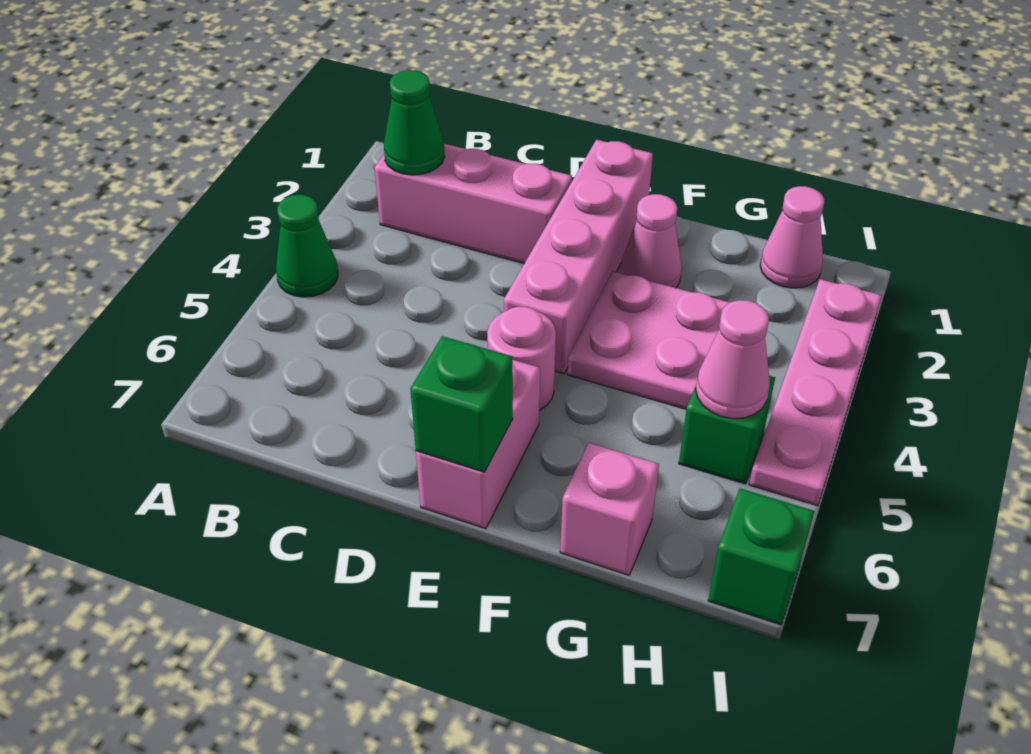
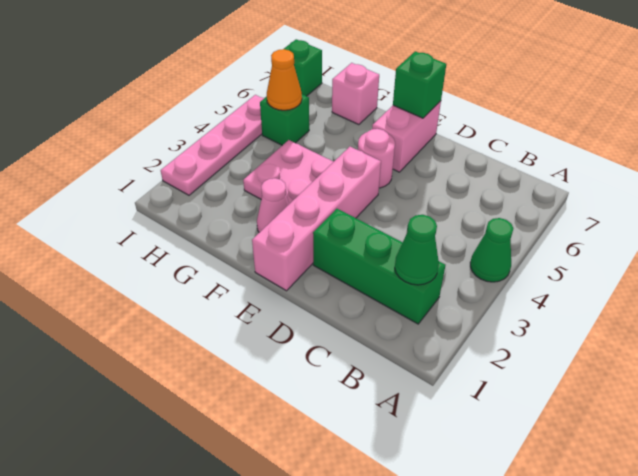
pink brick B2:D2 level 1 -> green brick B2:D2 level 1
pink cone H1 level 1 -> none
pink cone H5 level 2 -> orange cone H5 level 2

